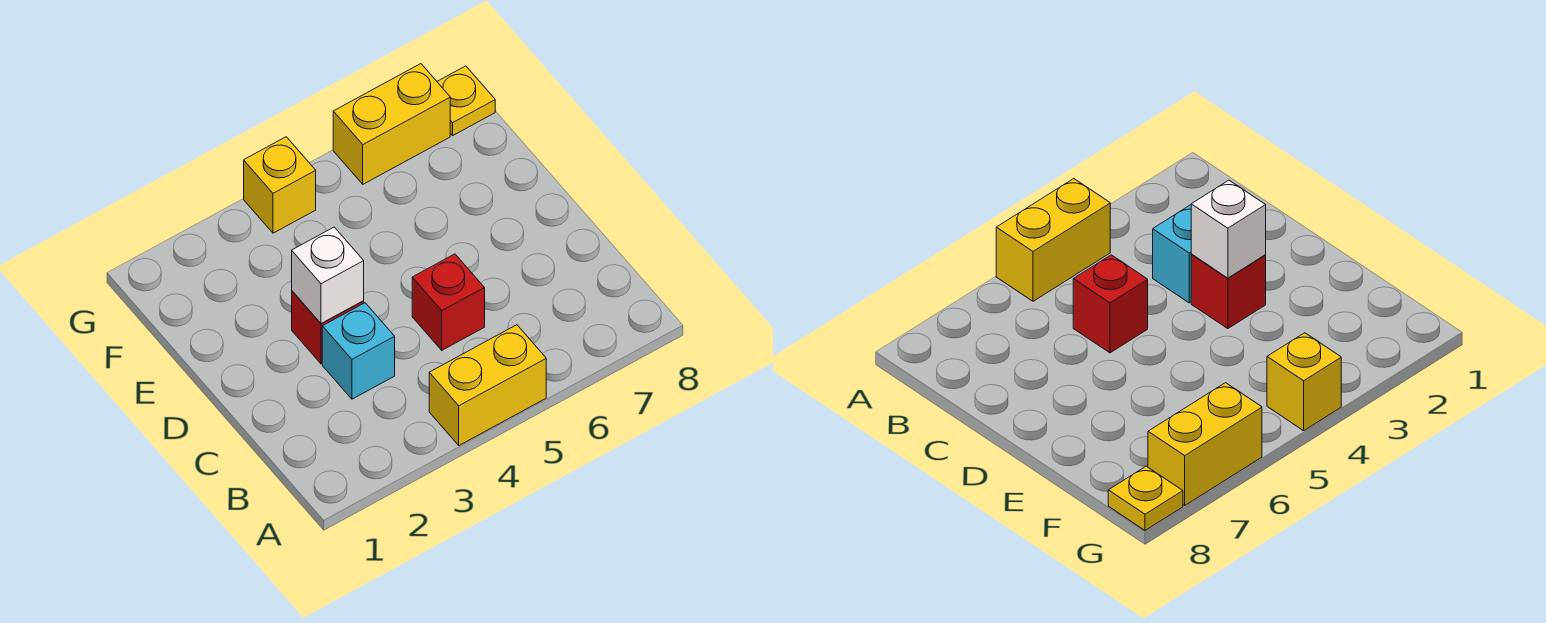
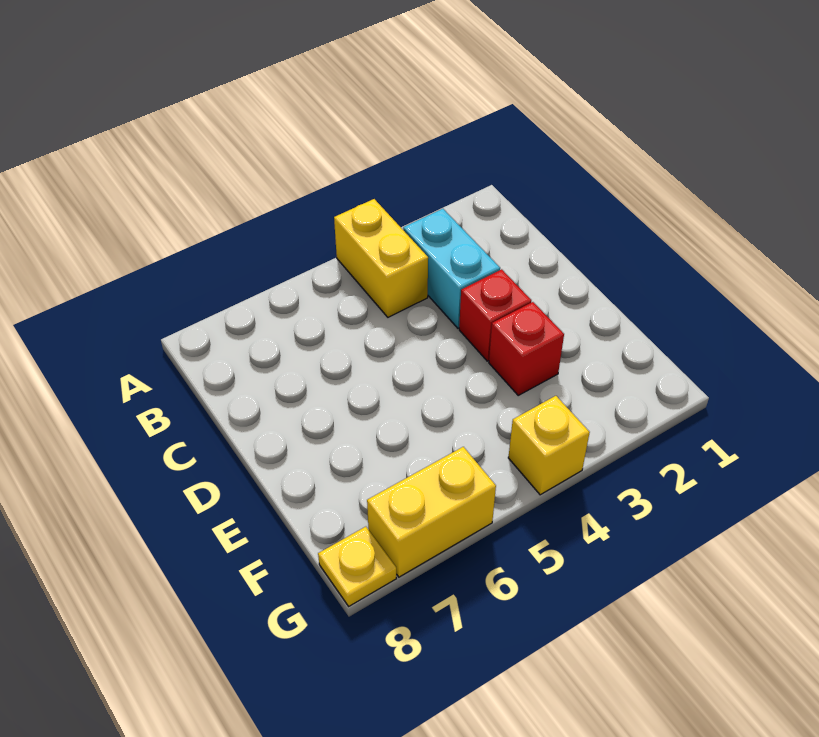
yellow brick A4:A5 level 1 -> yellow brick A4:B4 level 1
cyan brick C3 level 1 -> cyan brick B3:C3 level 1
red brick C5 level 1 -> red brick E3 level 1
white brick D3 level 2 -> none

